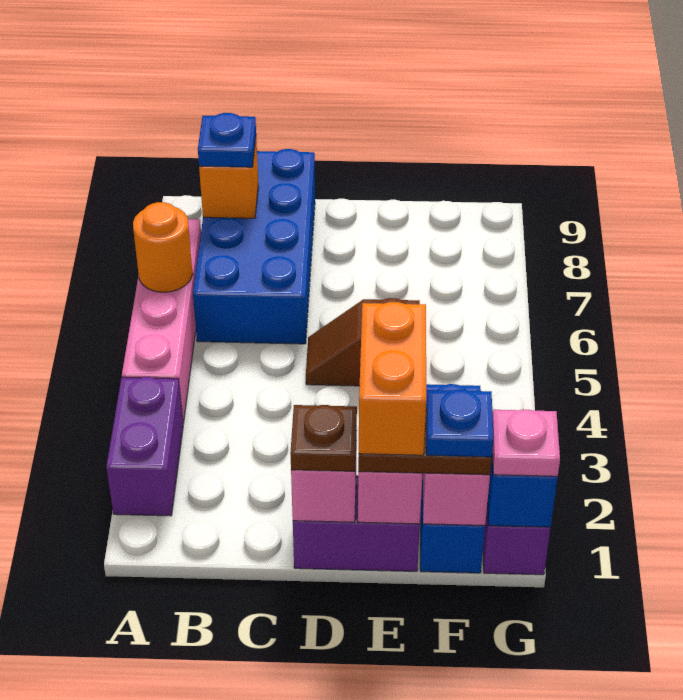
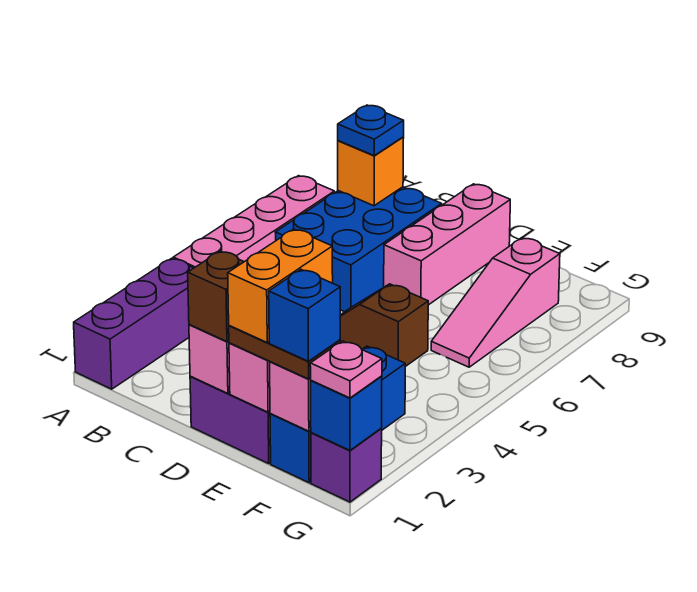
purple brick A2:A3 level 1 -> purple brick A1:A3 level 1
orange round brick A6 level 2 -> none
blue brick B6:C9 level 1 -> blue brick B6:C8 level 1
brown plate D1 level 3 -> brown brick D1 level 3
none -> pink brick D7:D9 level 1
blue plate F1 level 4 -> blue brick F1 level 4
none -> pink slope F6:F8 level 1 top 8

